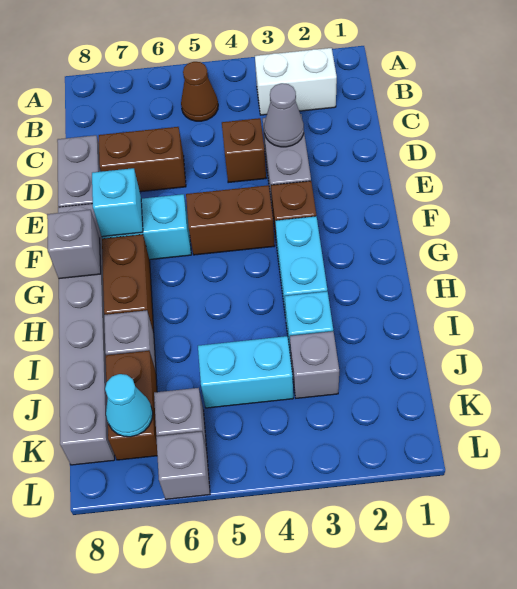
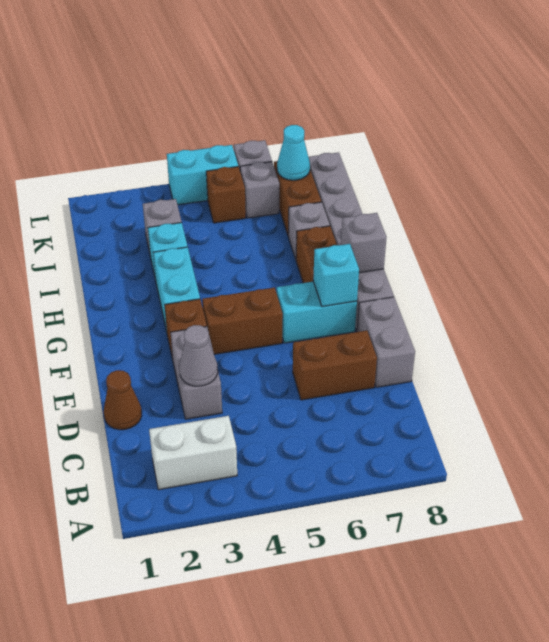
brown cone B5 level 1 -> brown cone D1 level 1
brown brick D4 level 1 -> brown brick K5 level 1
cyan brick J4:J5 level 1 -> cyan brick L4:L5 level 1

